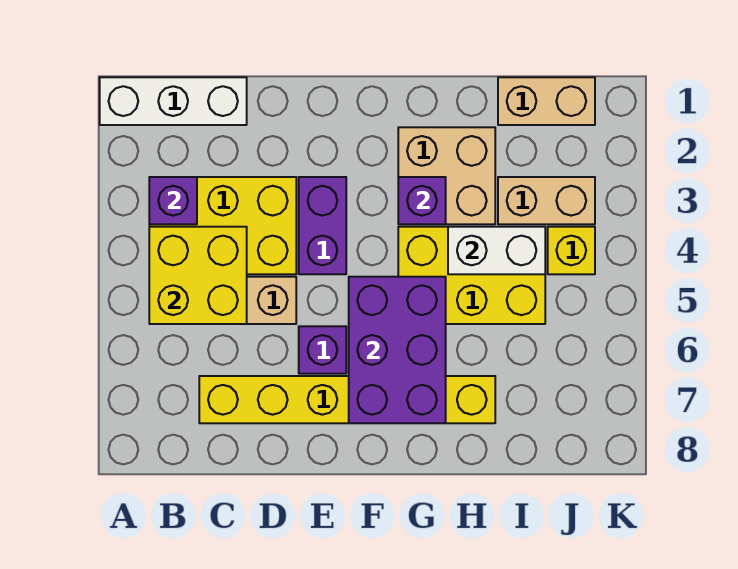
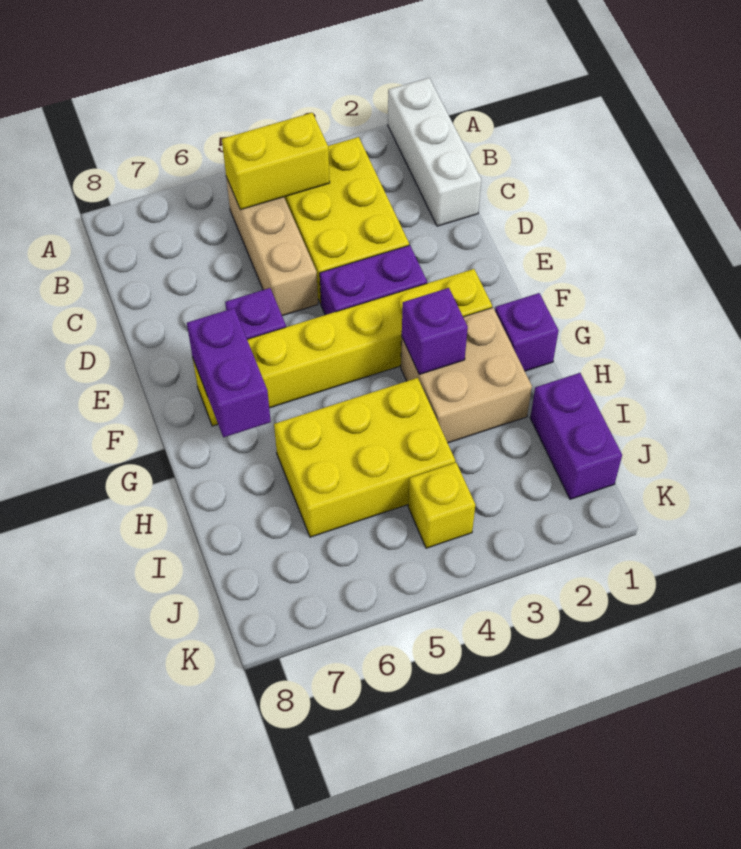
purple brick B3 level 2 -> purple brick G1 level 1
yellow brick B4:C5 level 2 -> yellow brick B4:B5 level 2
yellow brick C7:H7 level 1 -> yellow brick F2:F7 level 1
purple brick F5:G7 level 2 -> purple brick F7:G7 level 2
yellow brick G4:I5 level 1 -> yellow brick H4:I6 level 1
white brick H4:I4 level 2 -> none
tan brick I1:J1 level 1 -> purple brick I1:J1 level 1
tan brick I3:J3 level 1 -> none

